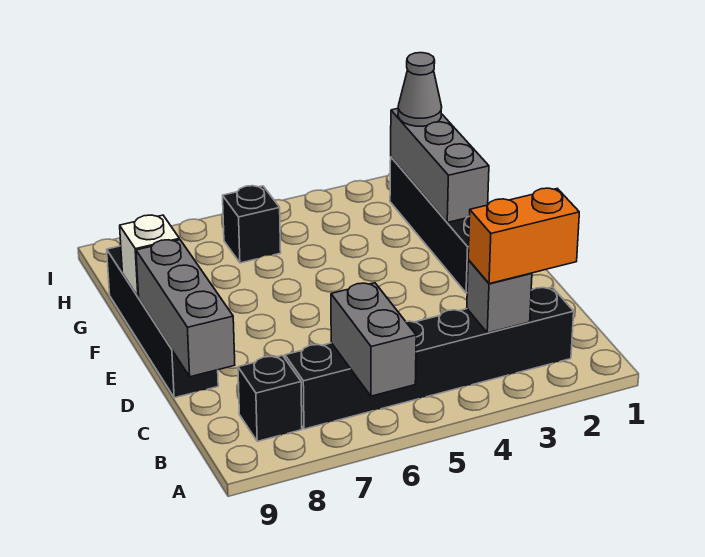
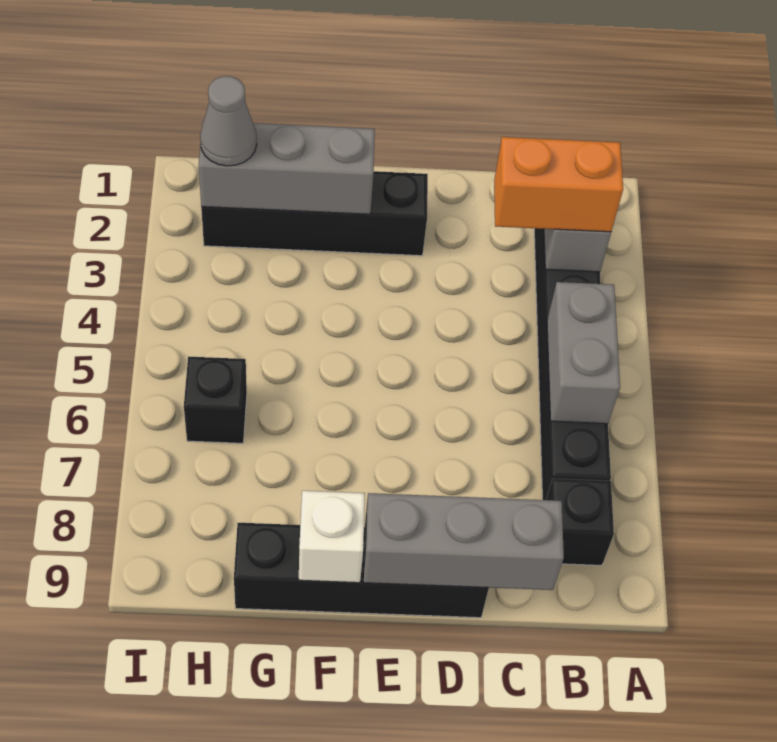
grey brick A6:B6 level 2 -> grey brick B5:B6 level 2
orange brick B2:B3 level 3 -> orange brick B3:C3 level 3

